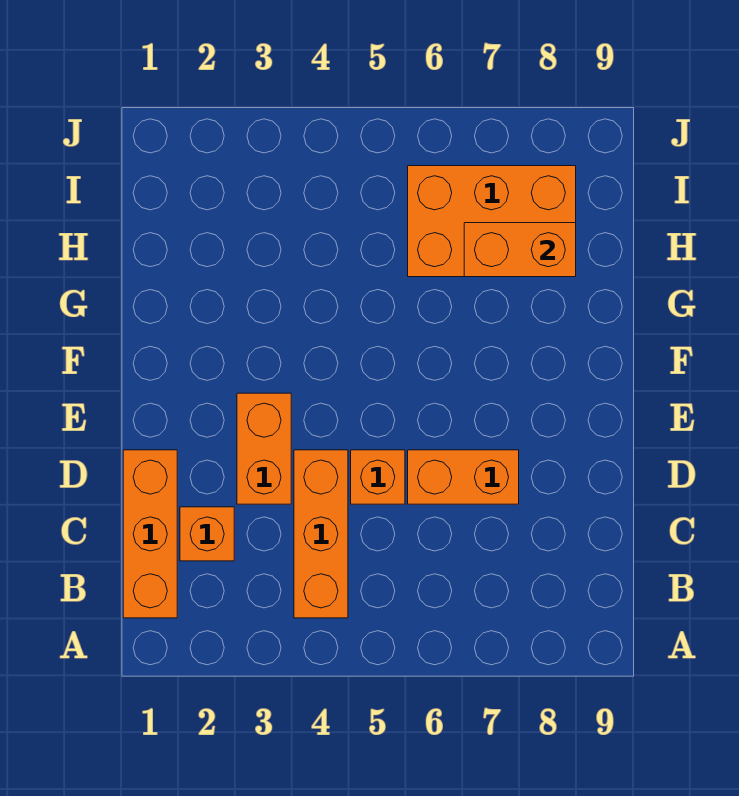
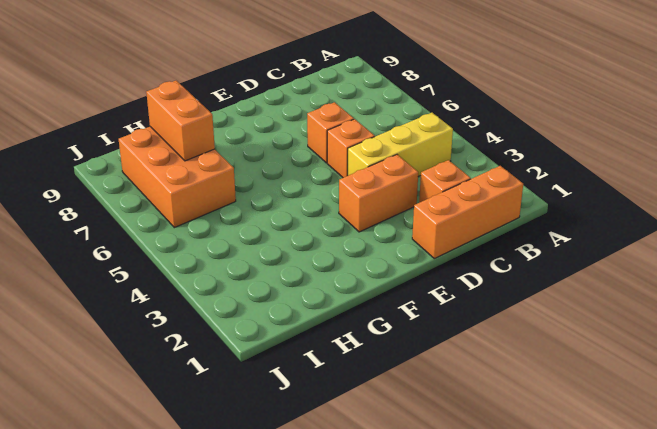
orange brick B4:D4 level 1 -> yellow brick B4:D4 level 1
orange brick D6:D7 level 1 -> orange brick D6 level 1

